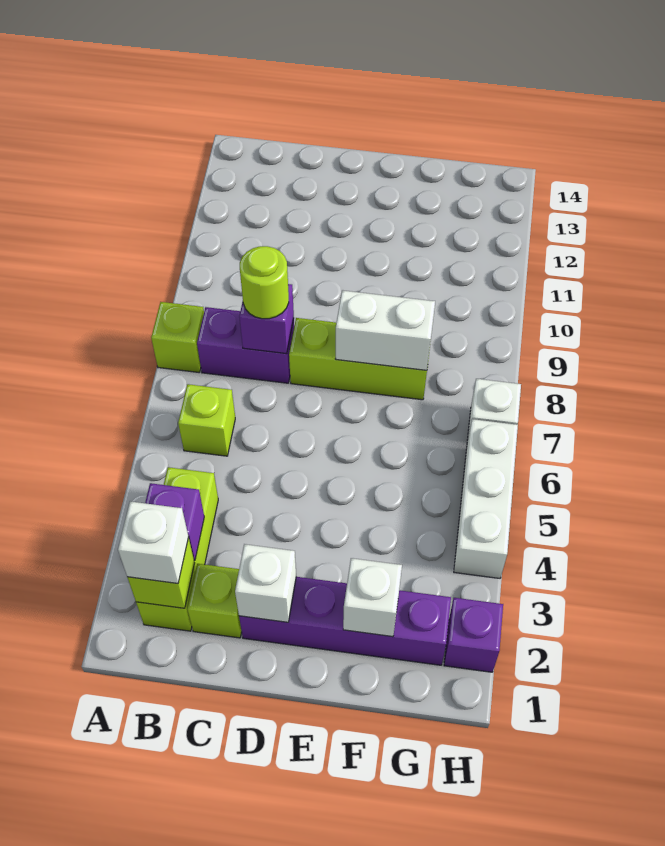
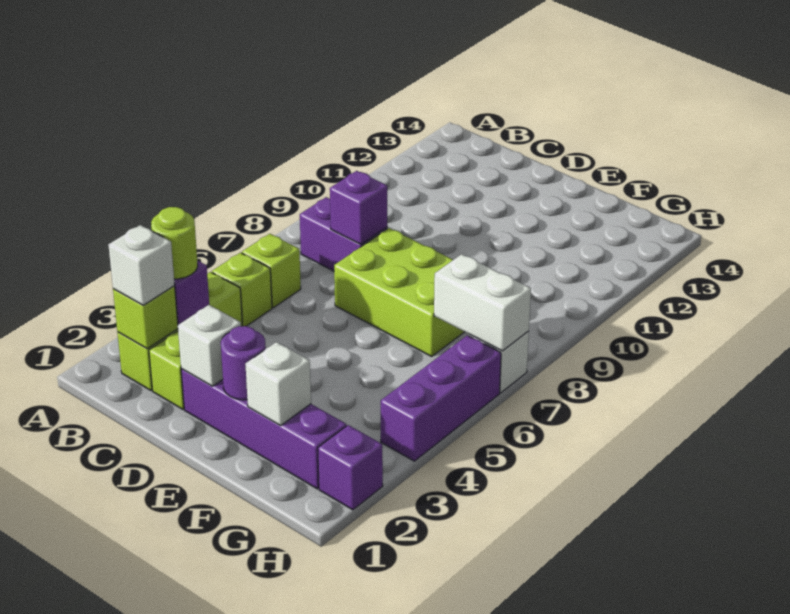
lime brick A8 level 1 -> lime brick B5 level 1
lime round brick C8 level 3 -> lime round brick B3 level 3
lime brick D8:F8 level 1 -> lime brick D7:F8 level 1
none -> purple round brick E2 level 2
white brick E8:F8 level 2 -> white brick G7:H7 level 2
white brick H4:H6 level 1 -> purple brick H4:H6 level 1

